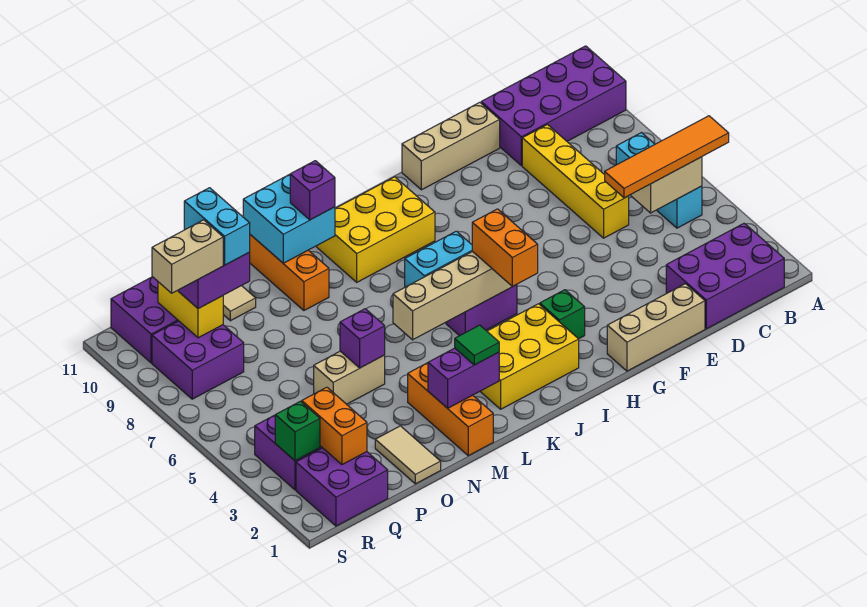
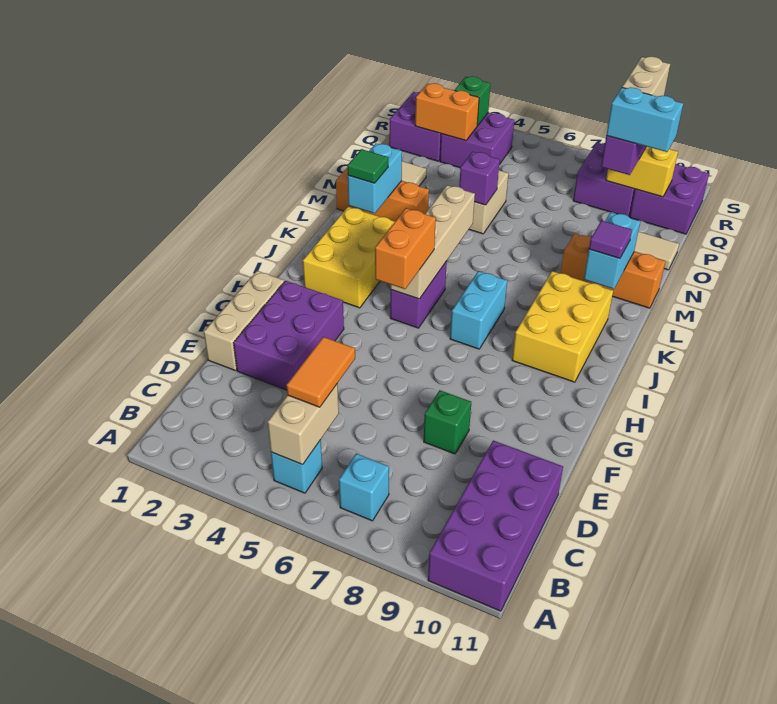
orange tile A5:D5 level 3 -> orange tile C5:D5 level 3
purple brick B1:D2 level 1 -> purple brick E2:G3 level 1
yellow brick D6:D9 level 1 -> none
tan brick E11:G11 level 1 -> none
green brick H3 level 1 -> green brick E8 level 1
orange brick I4:I5 level 3 -> orange brick H5:I5 level 3
purple brick L2:M2 level 2 -> cyan brick L2:M2 level 2
cyan brick L10:M11 level 2 -> cyan brick L10:M10 level 2
purple brick L10 level 3 -> purple tile L10 level 3

